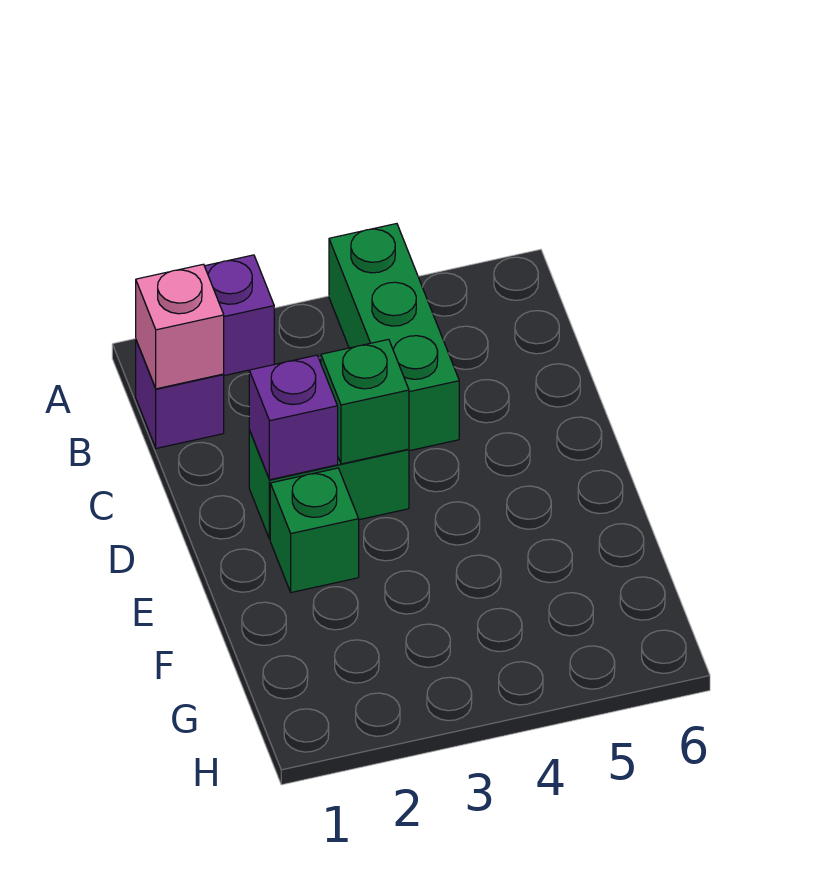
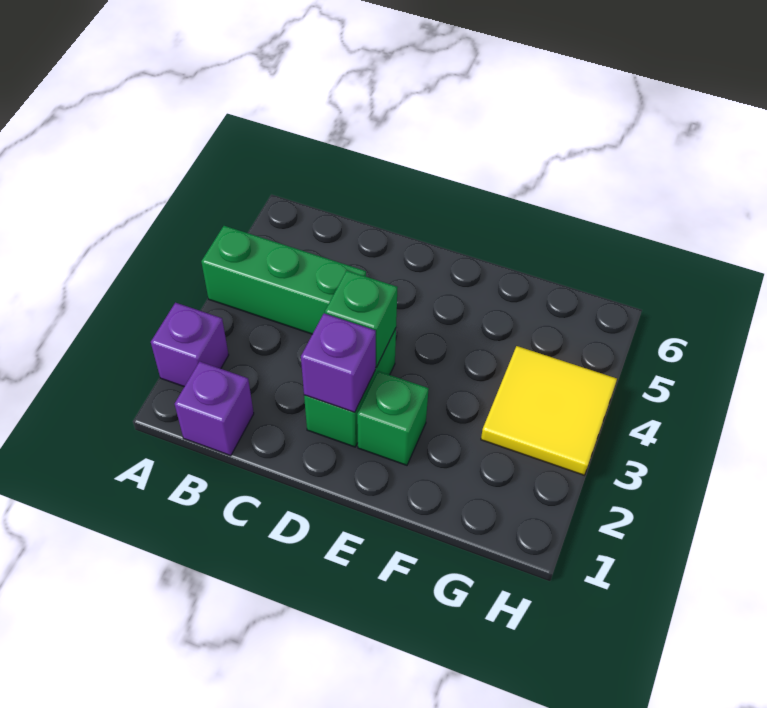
pink brick B1 level 2 -> none
none -> yellow tile G3:H4 level 1

